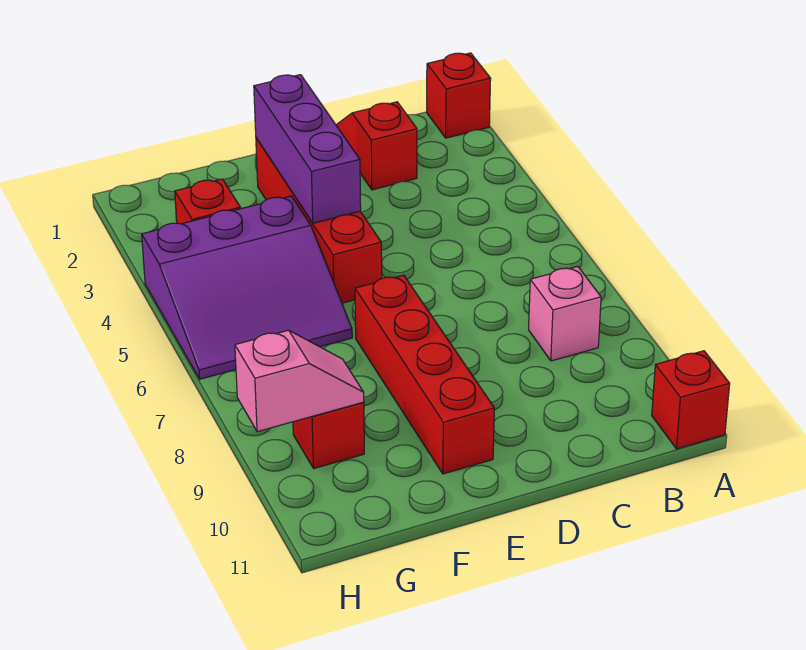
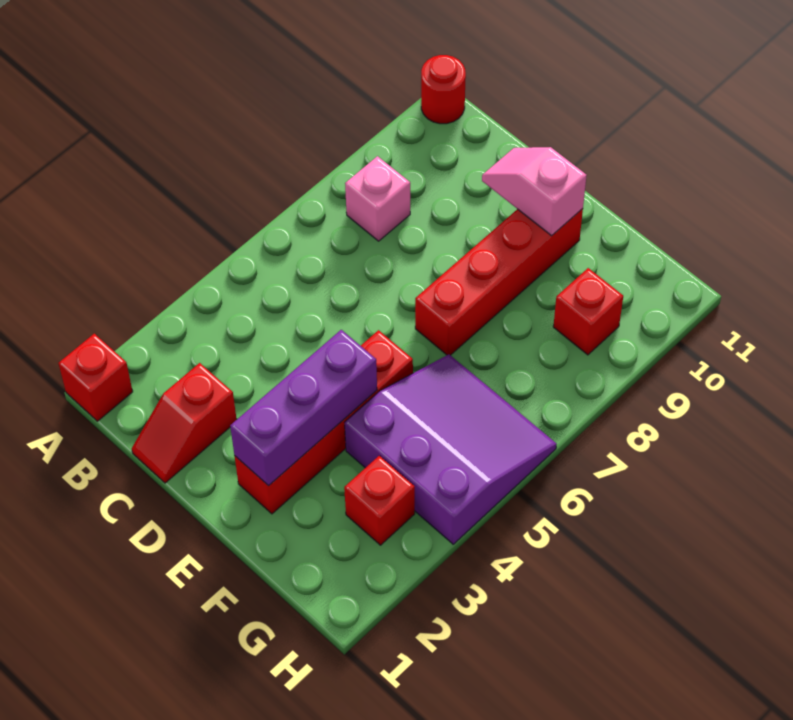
red brick A11 level 1 -> red round brick A11 level 1
pink slope G9:H9 level 2 top H -> pink slope D10:E10 level 2 top E

